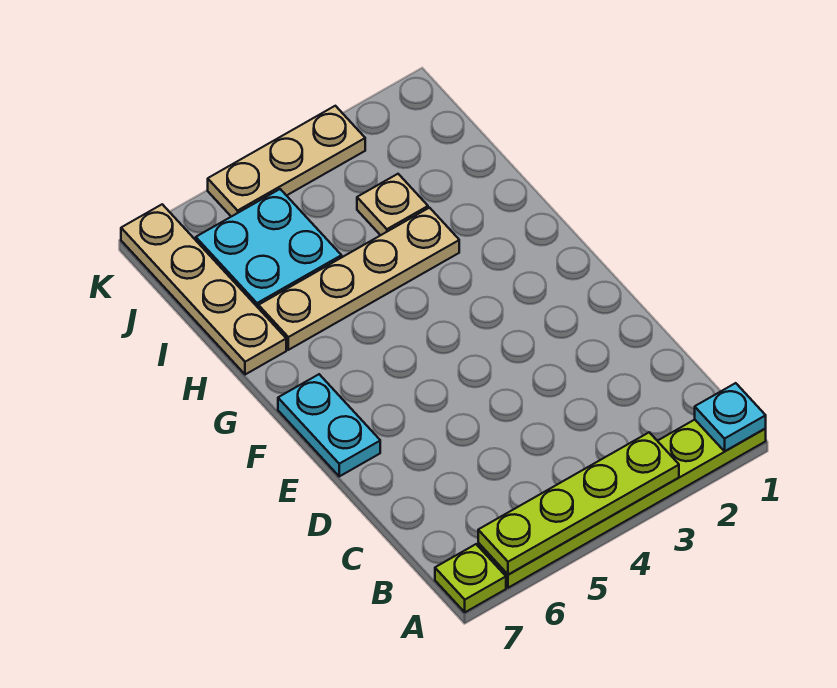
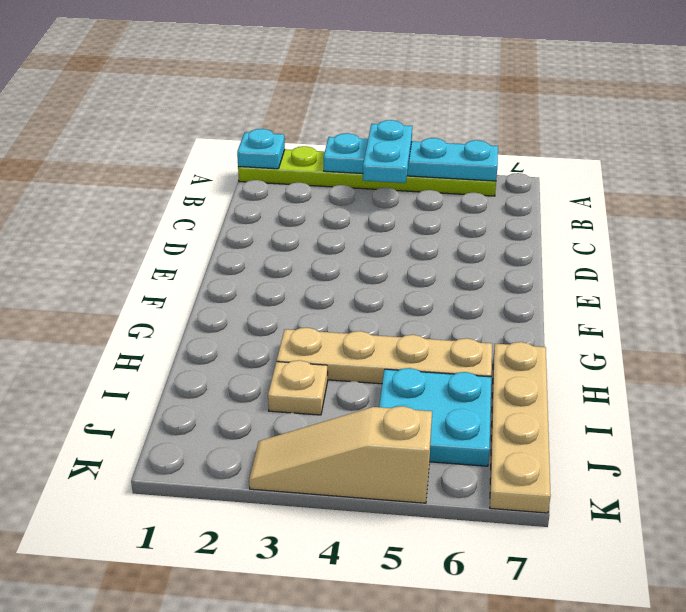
lime plate A3:A6 level 2 -> cyan plate A3:A6 level 2
lime plate A7 level 1 -> none
cyan plate E7:F7 level 1 -> cyan plate A4:B4 level 3
tan plate K3:K5 level 1 -> tan slope K3:K5 level 1 top 5

